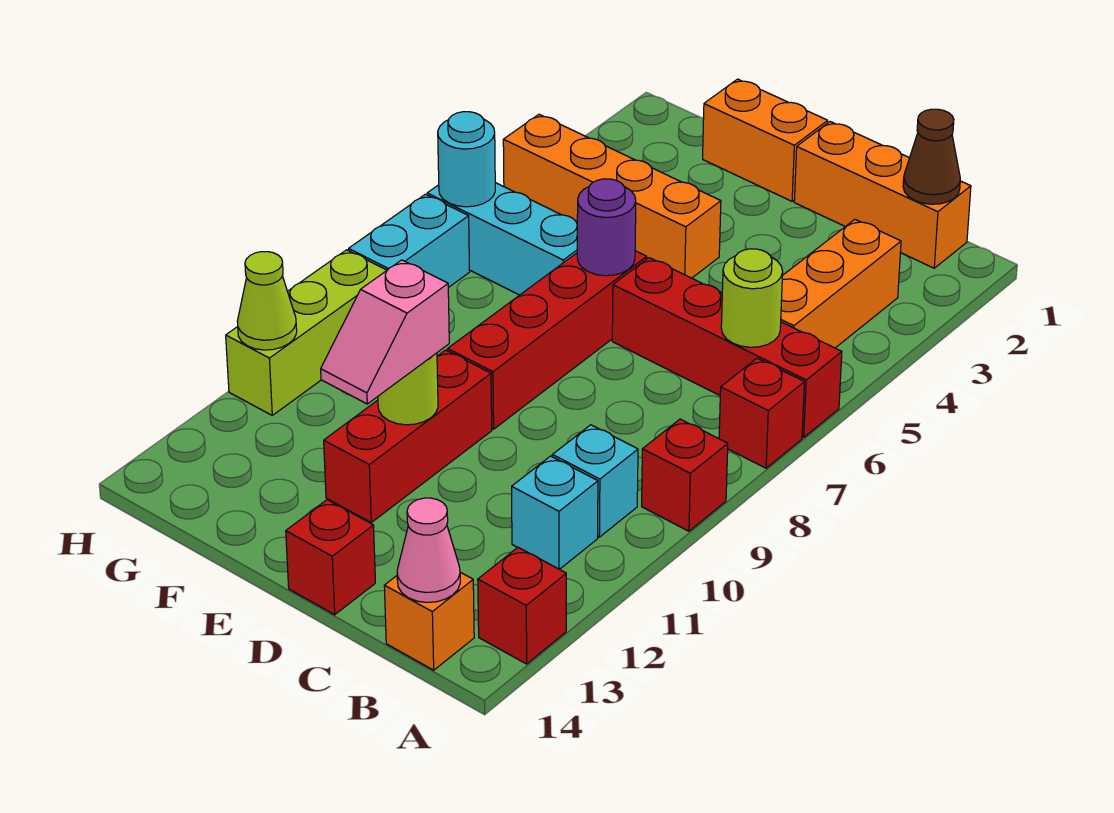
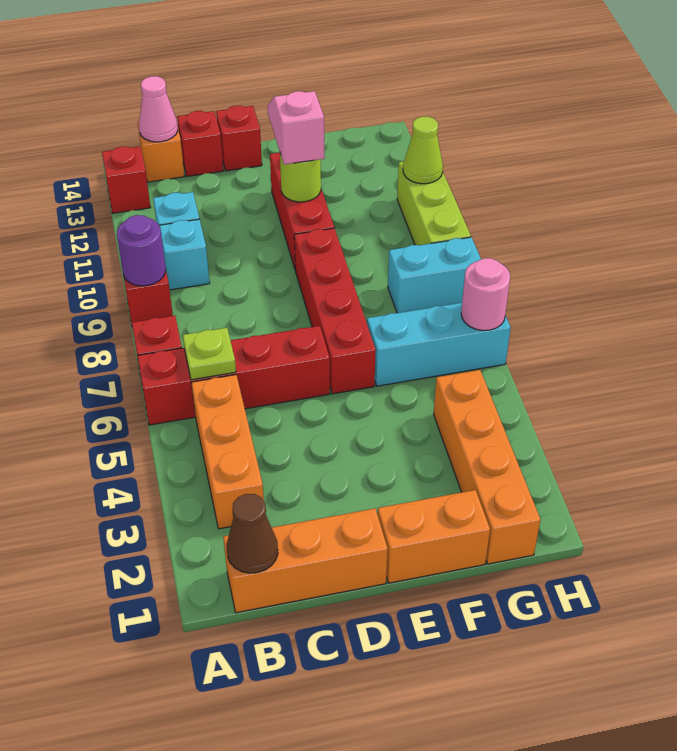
lime round brick B6 level 2 -> lime plate B6 level 2
none -> red brick C14 level 1
orange brick E4:H4 level 1 -> orange brick G1:G4 level 1
purple round brick E6 level 2 -> purple round brick A9 level 2
cyan round brick H6 level 2 -> pink round brick H6 level 2
cyan brick H7:H8 level 1 -> cyan brick G8:H8 level 1

